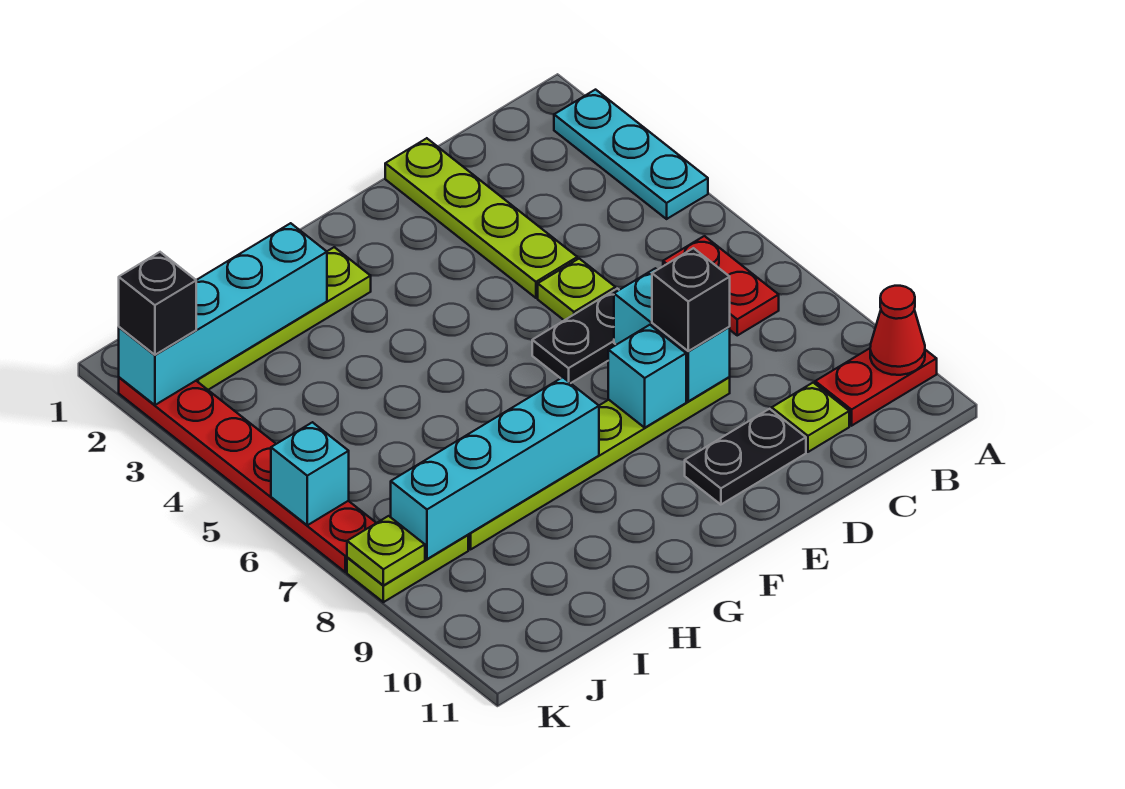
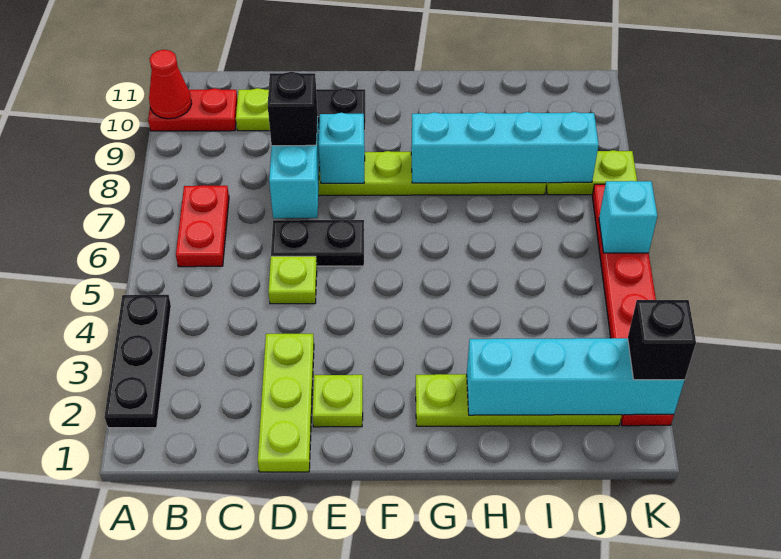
cyan plate A2:A4 level 1 -> black plate A2:A4 level 1
lime plate D1:D4 level 1 -> lime plate D1:D3 level 1
lime plate K8 level 2 -> lime plate E2 level 1

